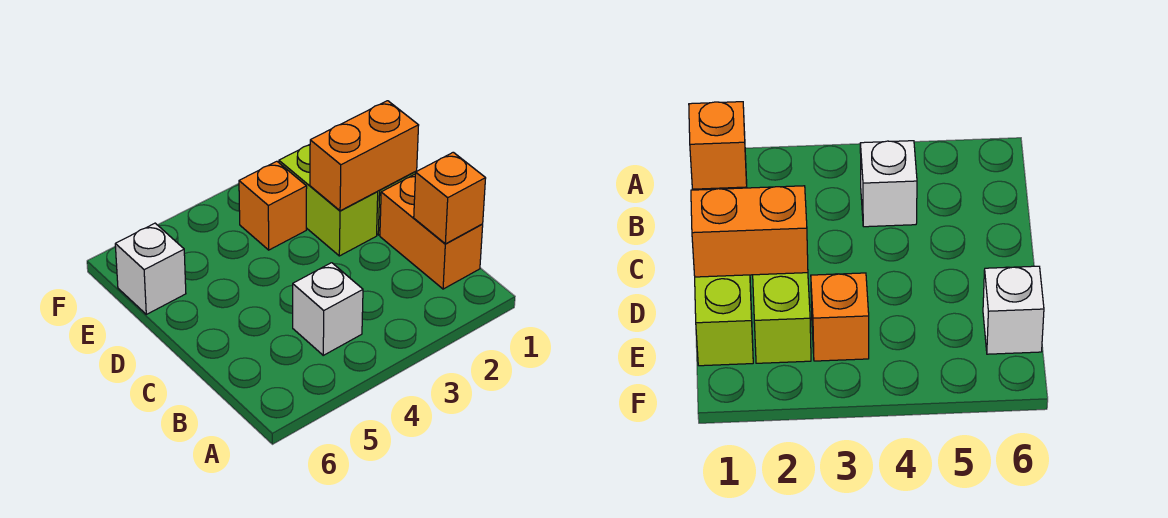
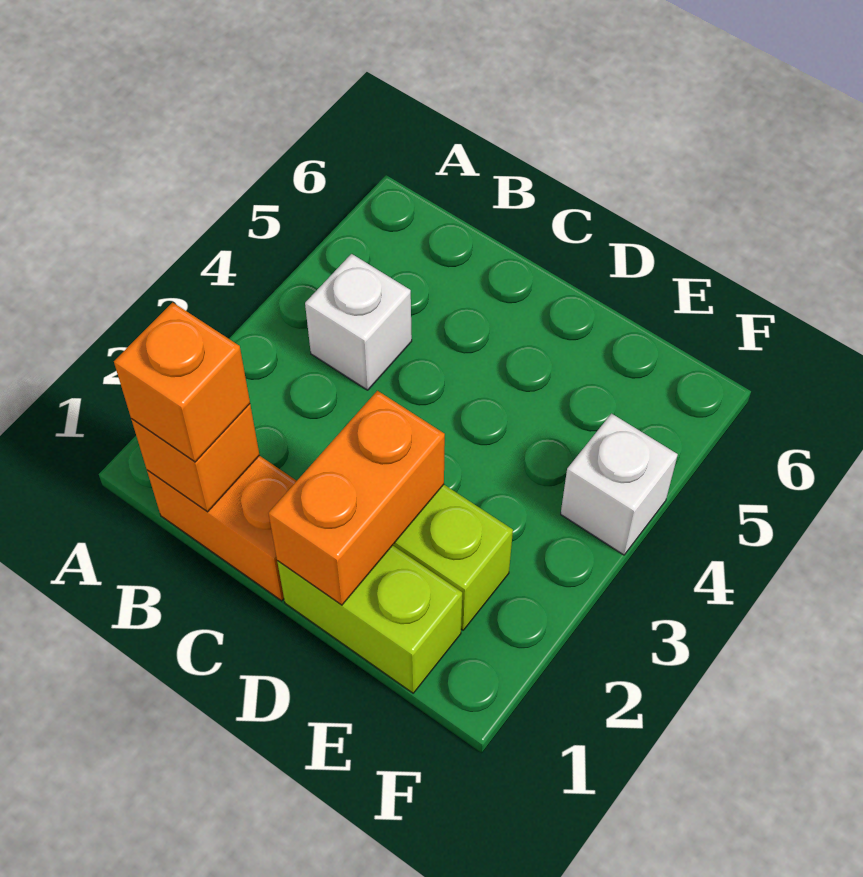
orange brick E3 level 1 -> orange brick B1 level 3
white brick E6 level 1 -> white brick F4 level 1

